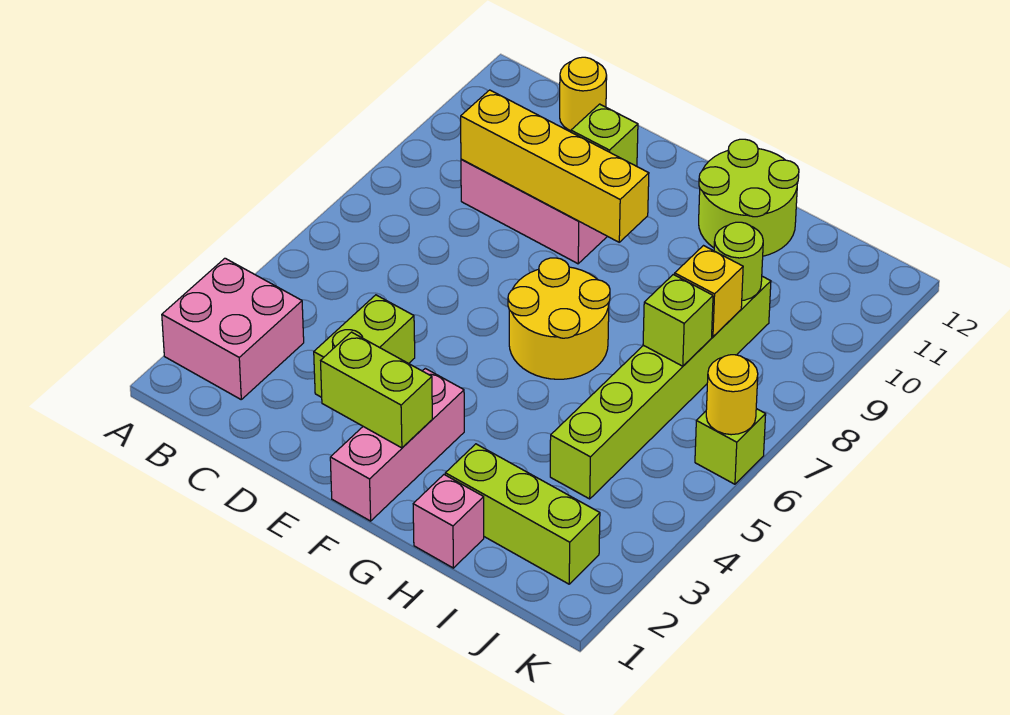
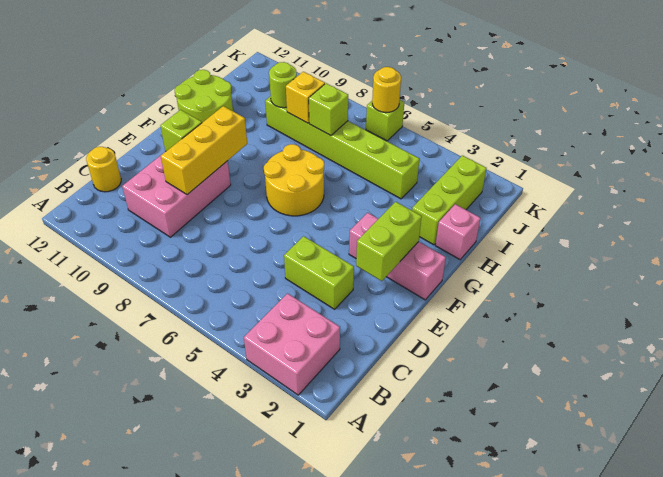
yellow brick C9:F9 level 2 -> yellow brick D9:F9 level 2

